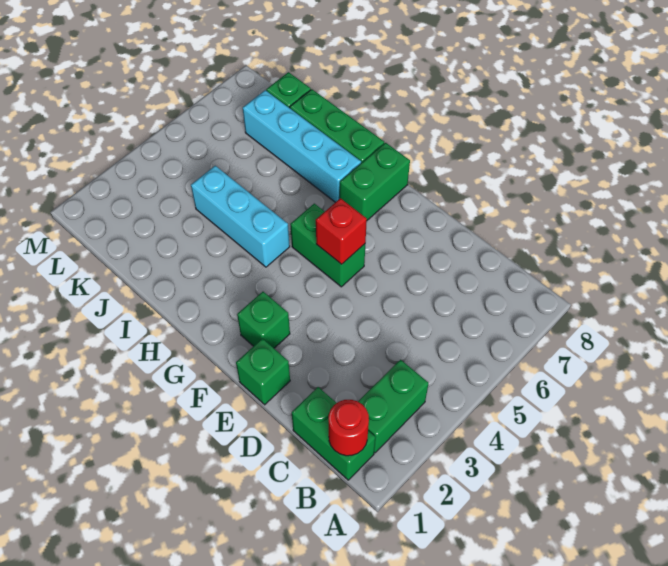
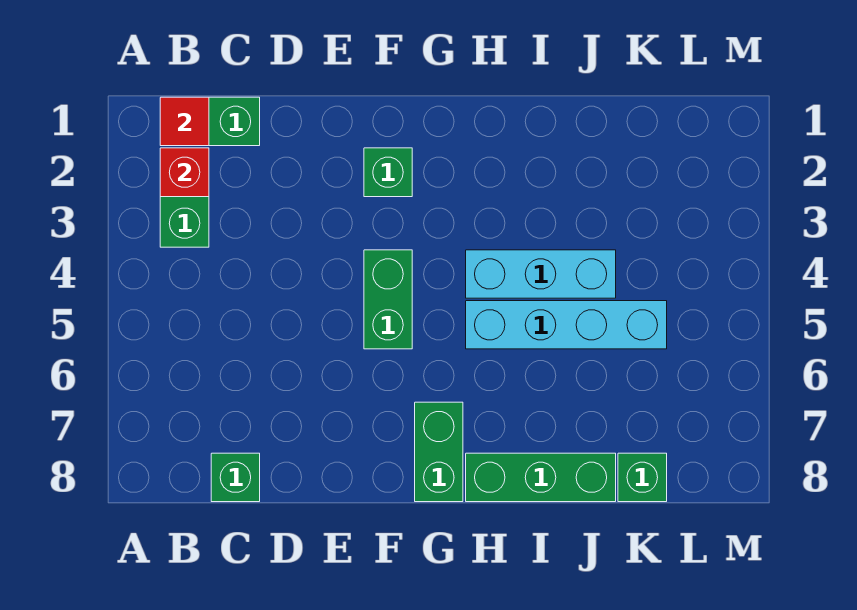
red round brick B1 level 2 -> red tile B1 level 2
green brick E1 level 1 -> green brick C8 level 1
green brick F5:G5 level 1 -> green brick F4:F5 level 1
red brick F5 level 2 -> red brick B2 level 2
cyan brick H7:K7 level 1 -> cyan brick H5:K5 level 1

